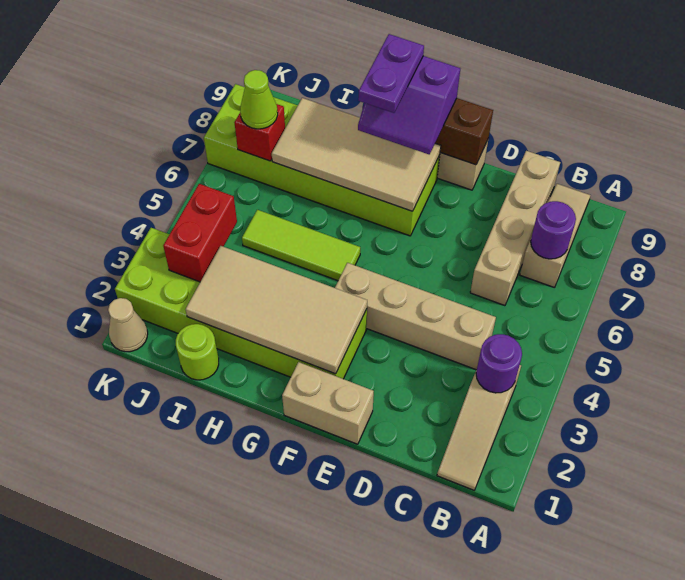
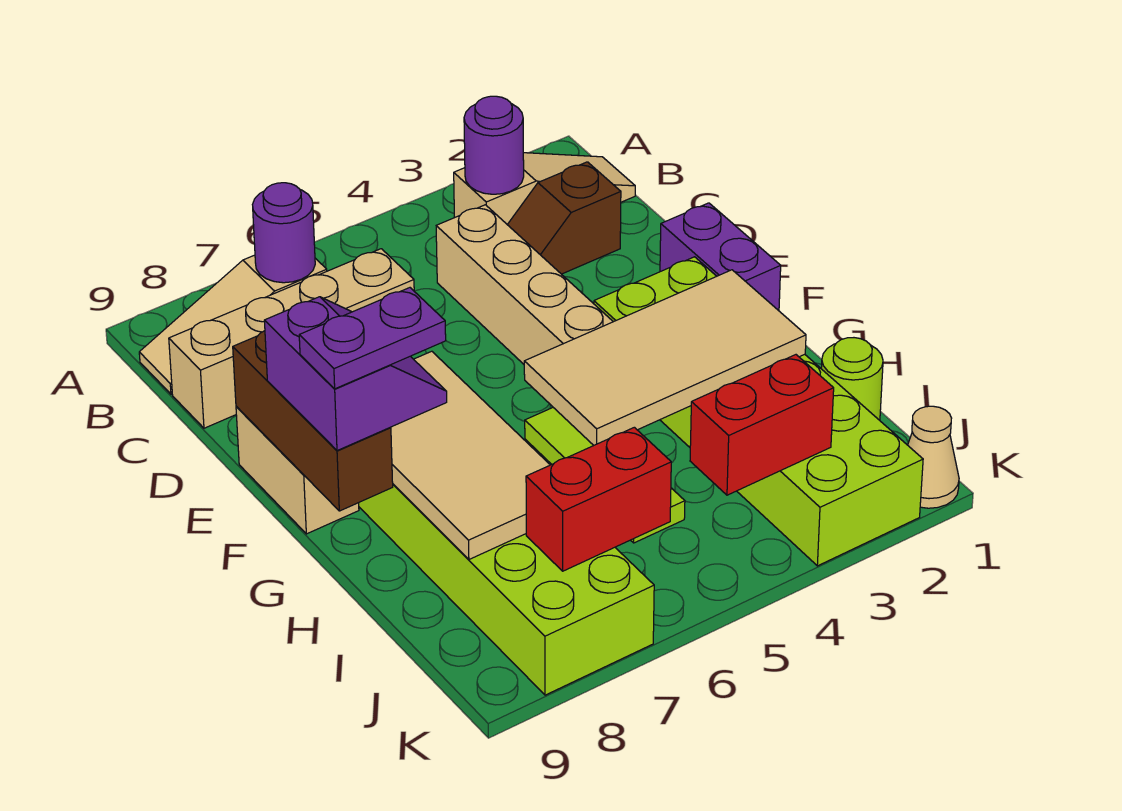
none -> brown slope C2:C3 level 1 top 2
tan brick E1:F1 level 1 -> purple brick E1:F1 level 1
tan tile F2:I3 level 2 -> tan tile G2:H5 level 2
red brick J7 level 2 -> red brick J6:J7 level 2
lime cone J7 level 3 -> none

